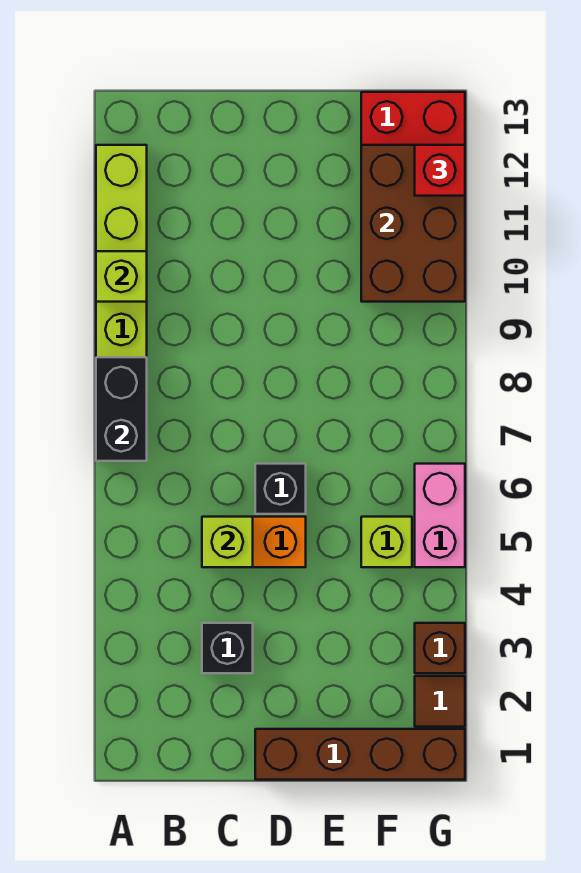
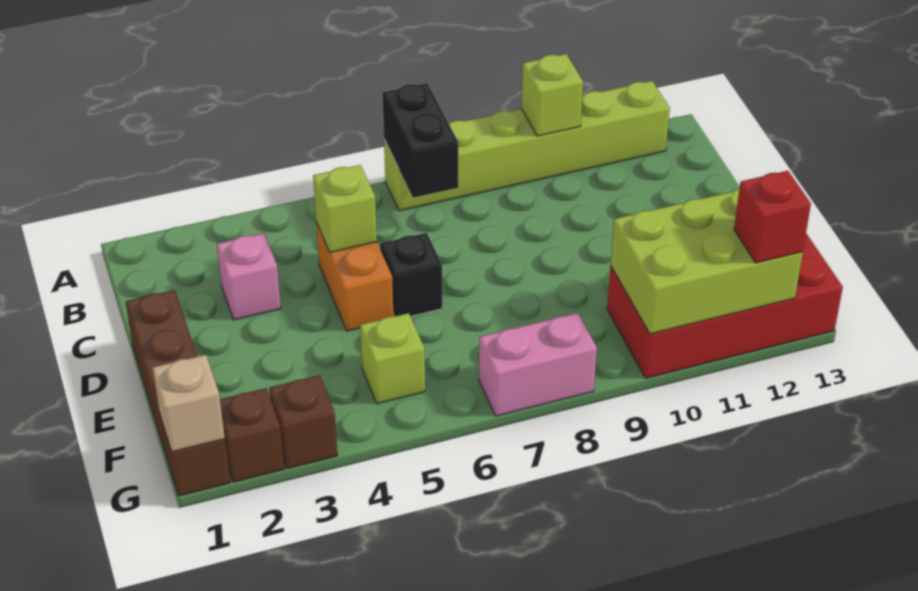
black brick A7:A8 level 2 -> black brick A7:B7 level 2
black brick C3 level 1 -> pink brick C3 level 1
brown brick F10:G12 level 2 -> lime brick F10:G12 level 2
none -> tan brick G1 level 2
brown tile G2 level 1 -> brown brick G2 level 1
pink brick G5:G6 level 1 -> pink brick G7:G8 level 1

